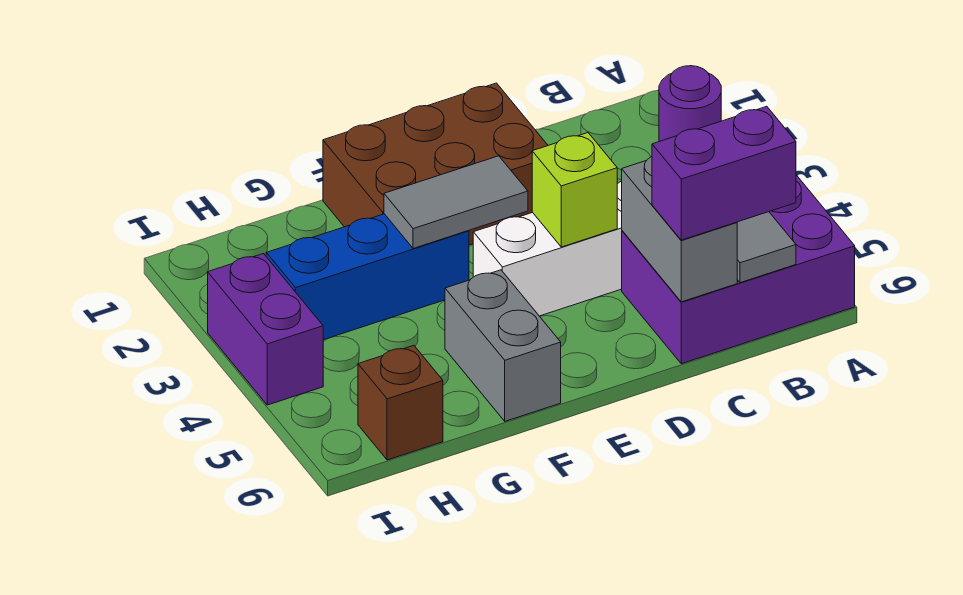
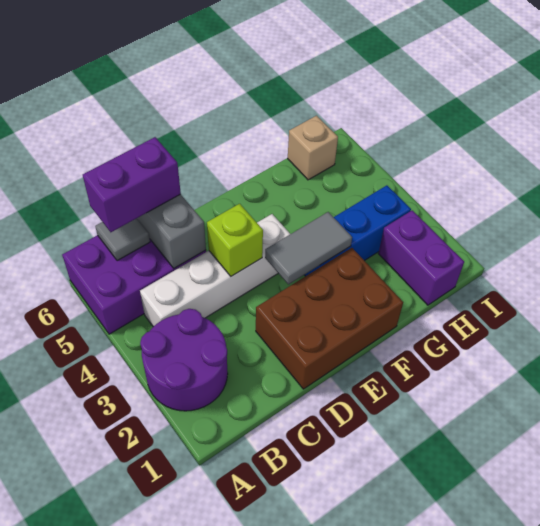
purple round brick A2 level 1 -> purple round brick A2:B3 level 1
grey brick F5:F6 level 1 -> none
brown brick H6 level 1 -> tan brick H6 level 1
purple brick I3:I4 level 1 -> purple brick H1:H2 level 1

